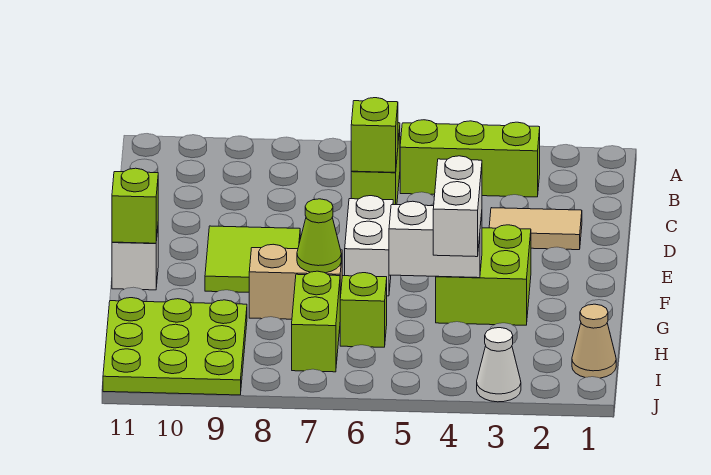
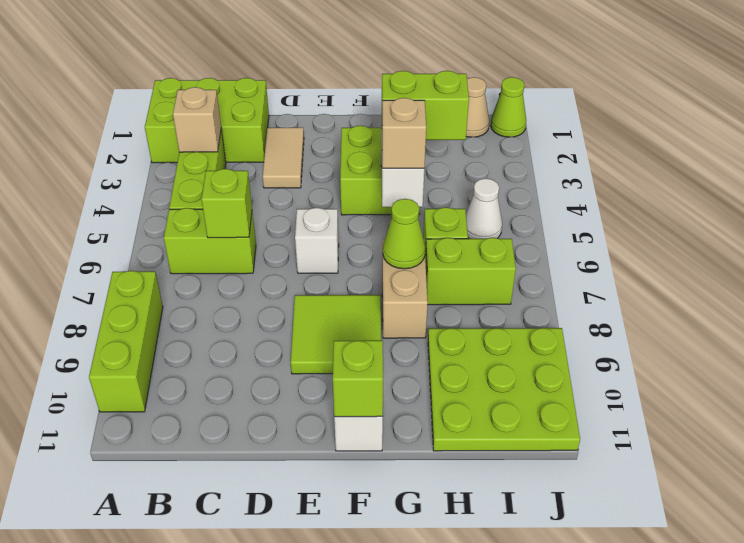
none -> lime brick A1:C2 level 1
none -> lime brick A8:A10 level 1
none -> tan brick B3 level 2
white brick E6:F6 level 1 -> white brick E6 level 1
white brick G4:H4 level 3 -> lime brick G4:H4 level 3
none -> tan brick G5 level 3
none -> lime cone J1 level 1
white cone J3 level 1 -> white cone I5 level 1

